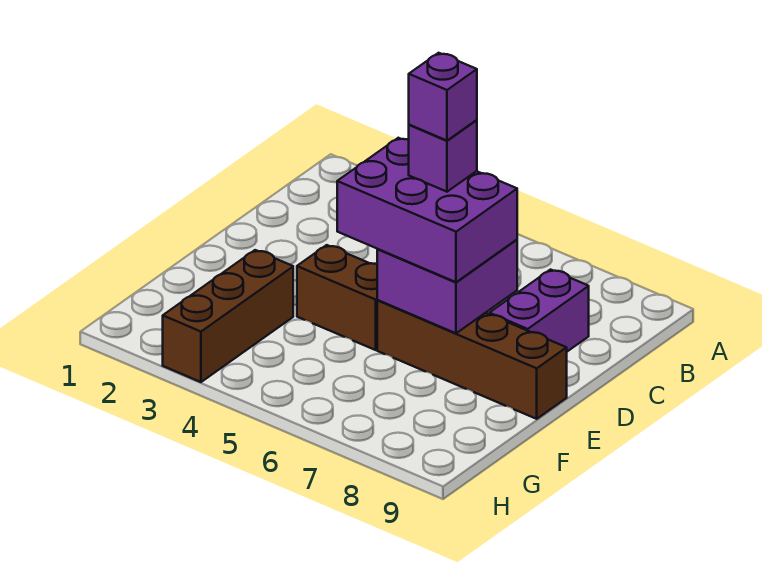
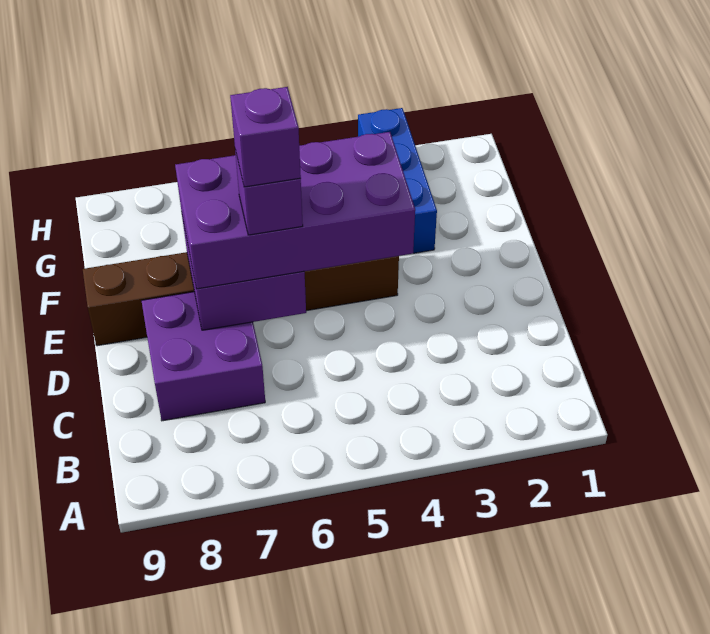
purple brick C8:D8 level 1 -> purple brick C7:D8 level 1
purple brick D5:E7 level 3 -> purple brick D4:E7 level 3
brown brick F3:H3 level 1 -> blue brick F3:H3 level 1

